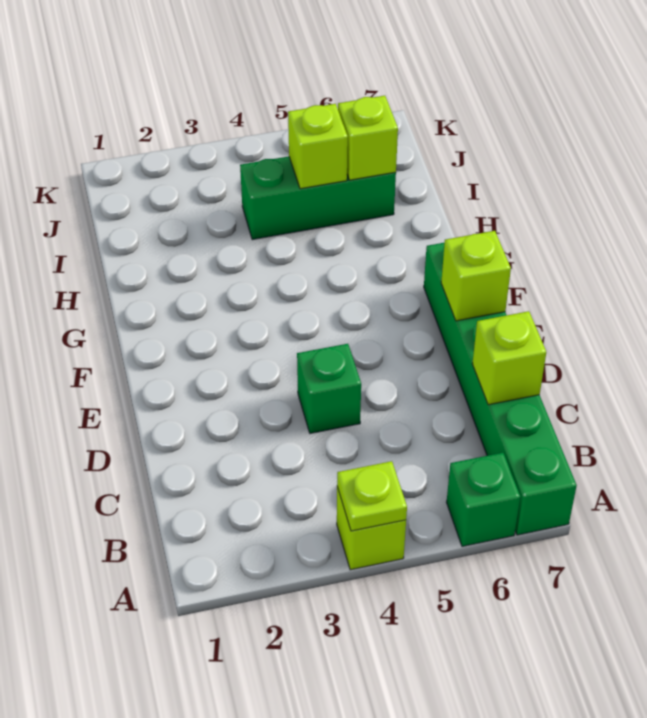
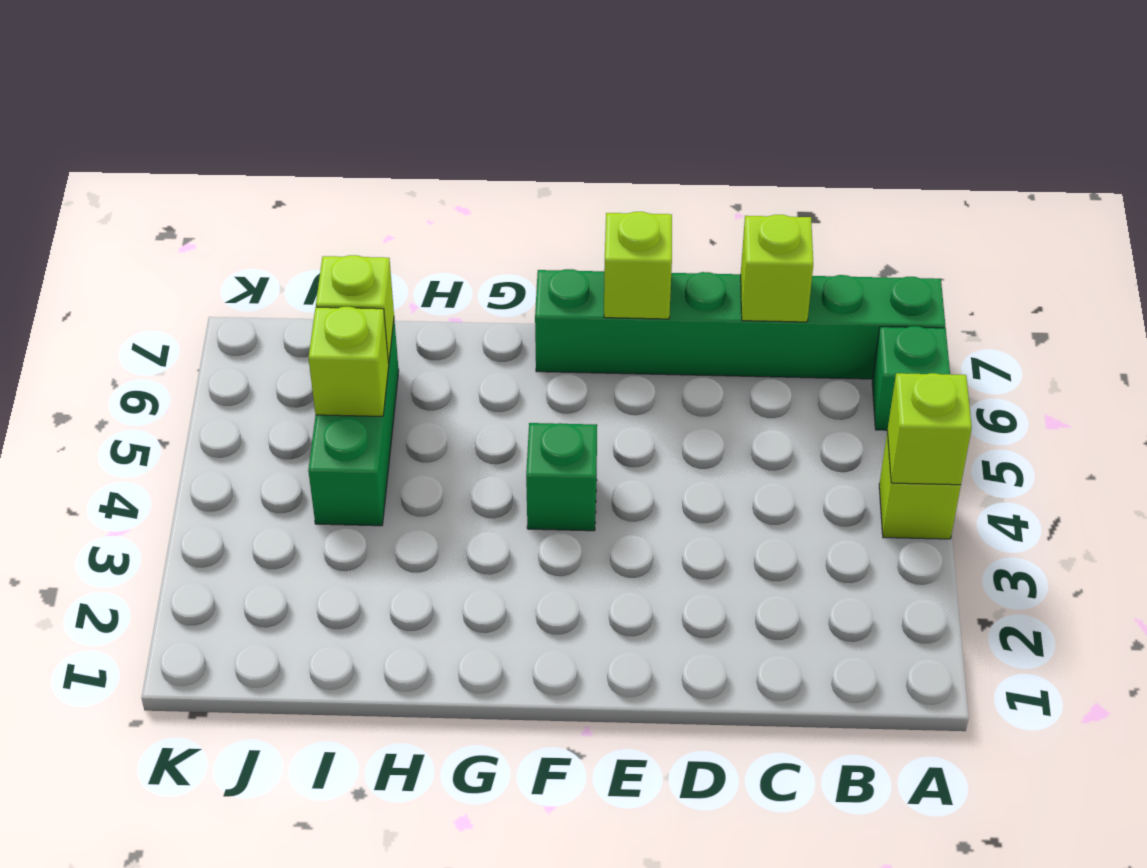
lime plate A4 level 2 -> lime brick A4 level 2
green brick D4 level 1 -> green brick F4 level 1

